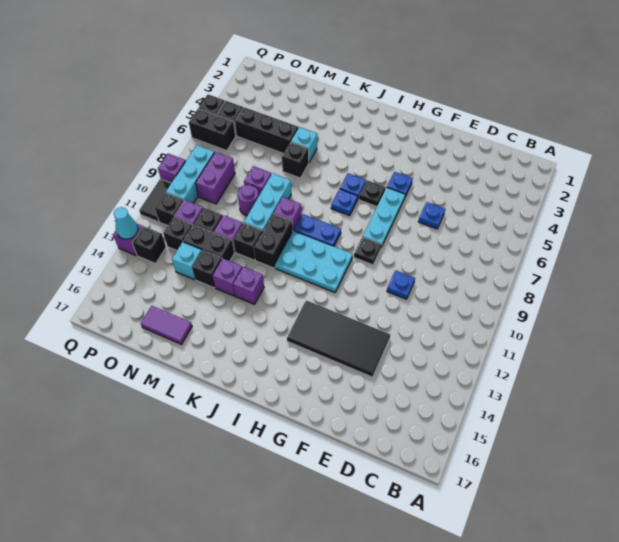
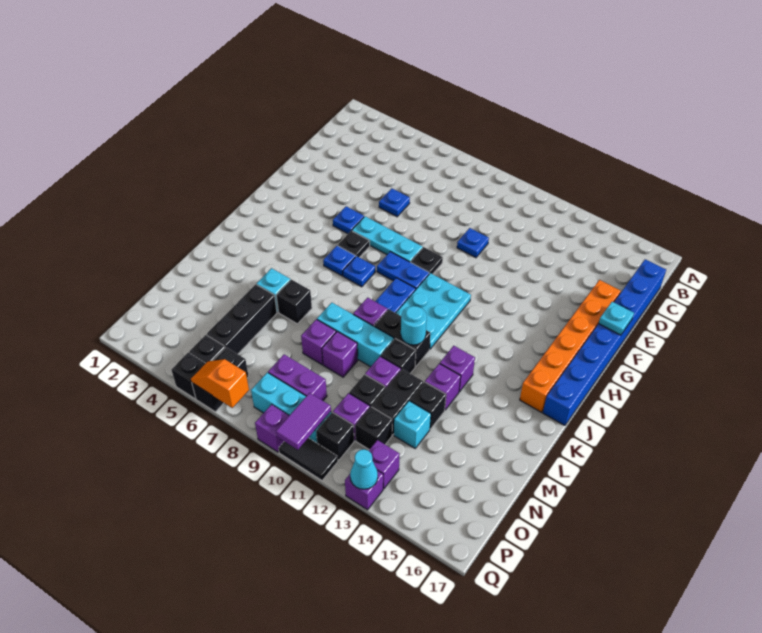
none -> blue brick C17:J17 level 1
black tile E13:H14 level 1 -> none
none -> orange brick E16:J16 level 1
none -> cyan plate F17 level 2
none -> blue plate H8:H9 level 1
none -> cyan round brick K11 level 2
purple round brick M9 level 1 -> purple brick M9 level 1
purple tile M16:N16 level 1 -> purple tile P10:Q10 level 2
black brick P13 level 1 -> purple brick P13 level 1
none -> orange slope Q6:Q7 level 2 top 7

